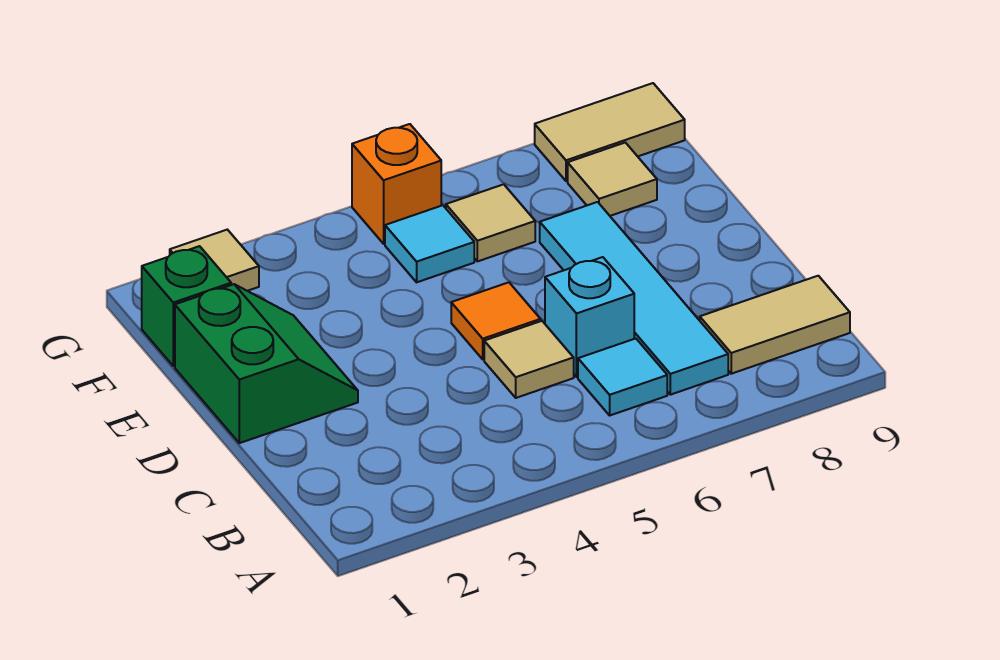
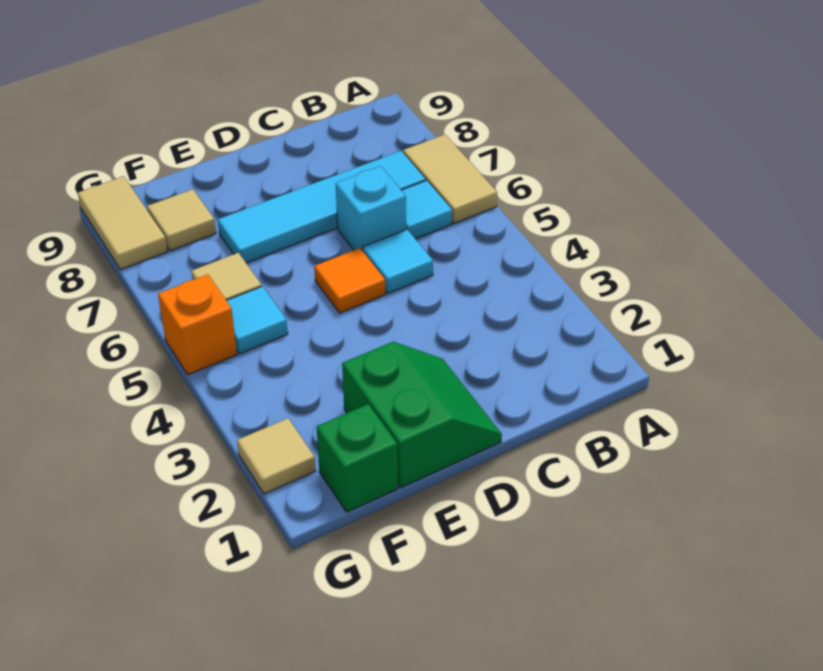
tan tile B8:B9 level 1 -> tan tile A6:A7 level 1
tan tile C5 level 1 -> cyan tile C5 level 1
green slope D1:E2 level 1 top 1 -> green slope D1:E2 level 1 top E

